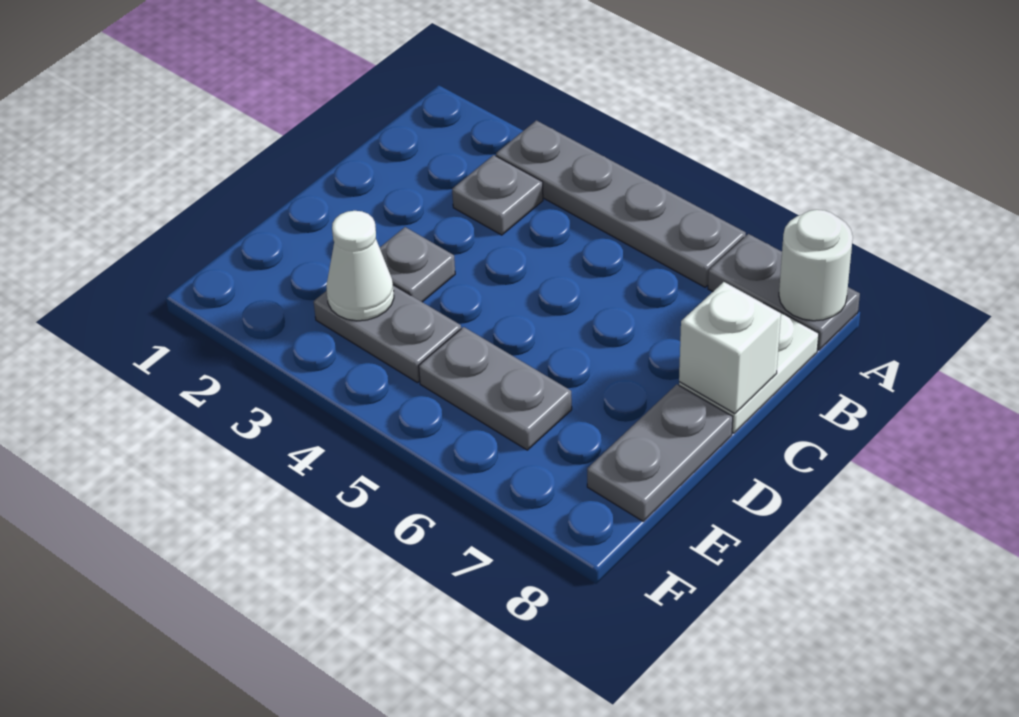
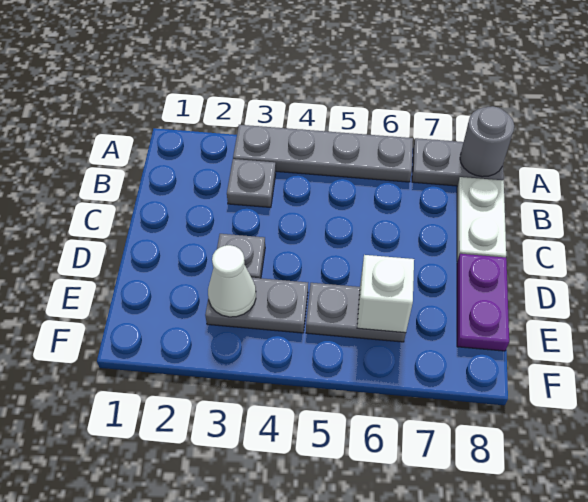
white round brick A8 level 2 -> grey round brick A8 level 2
white brick C8 level 2 -> white brick E6 level 2
grey plate D8:E8 level 1 -> purple plate D8:E8 level 1

